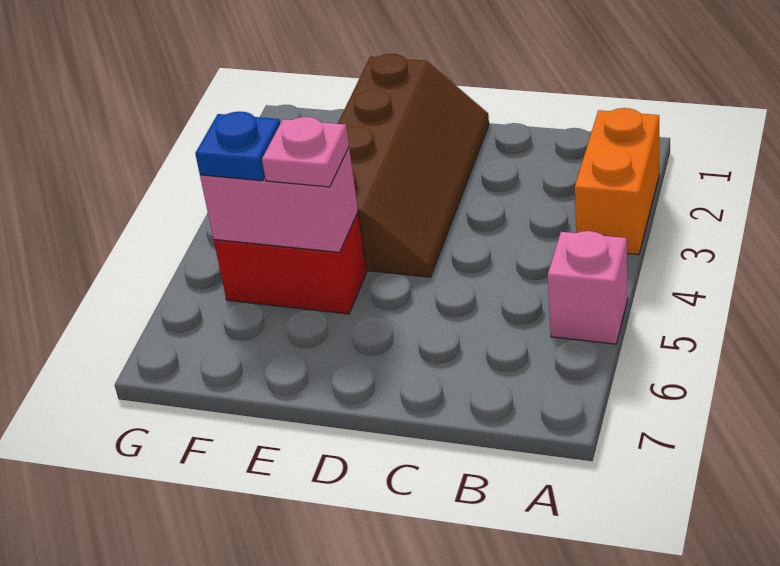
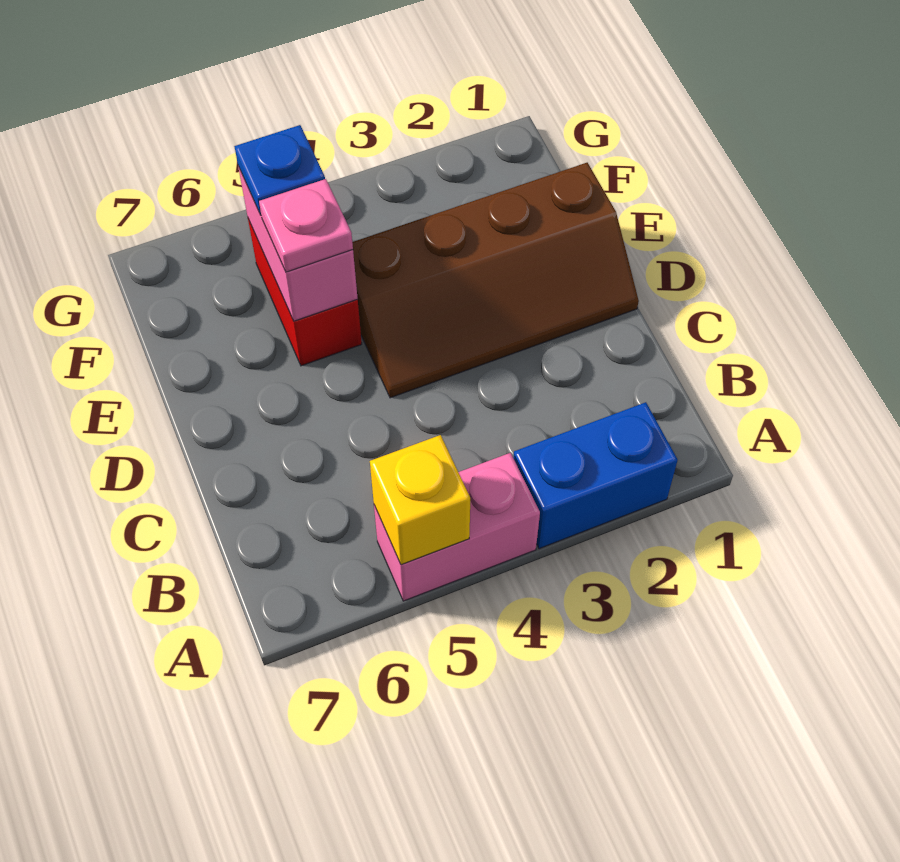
orange brick A2:A3 level 1 -> blue brick A2:A3 level 1
pink brick A5 level 1 -> pink brick A4:A5 level 1
none -> yellow brick A5 level 2

